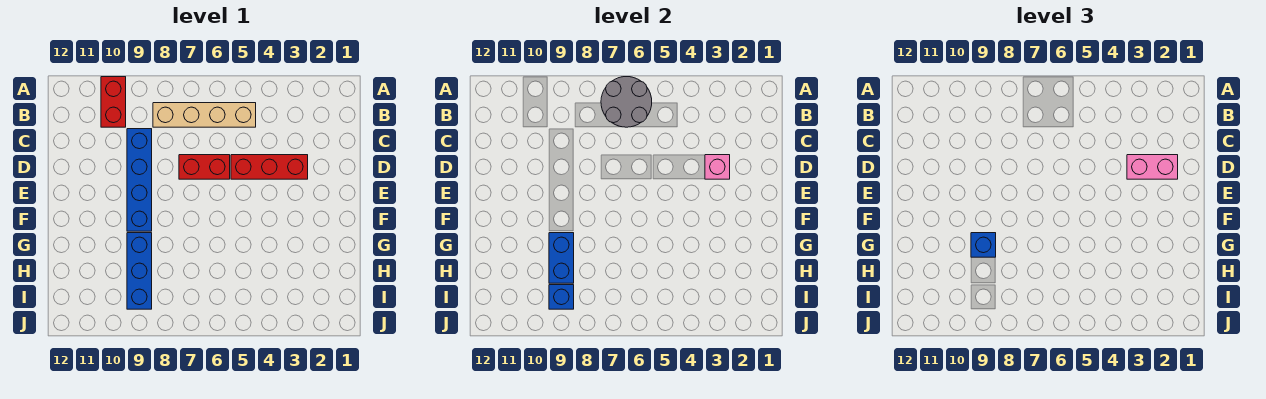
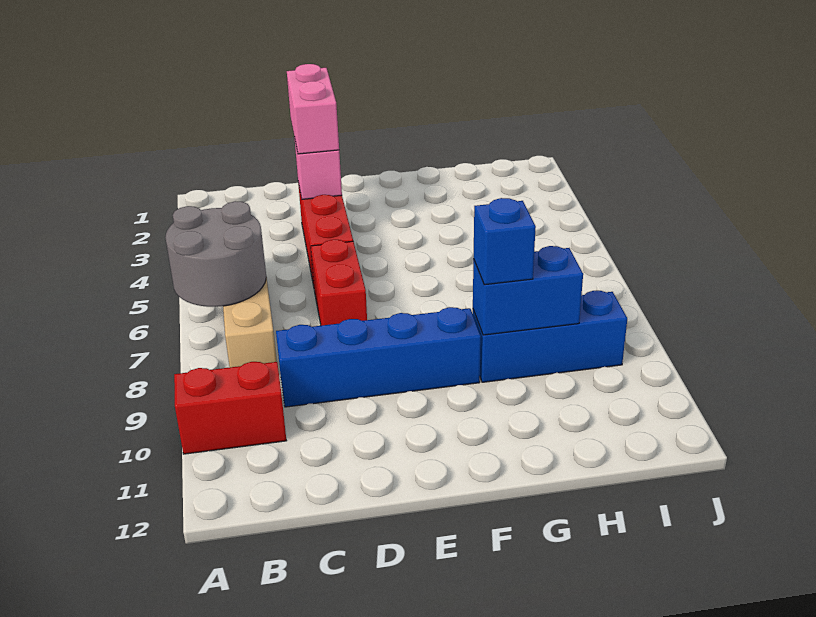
blue brick I9 level 2 -> none

